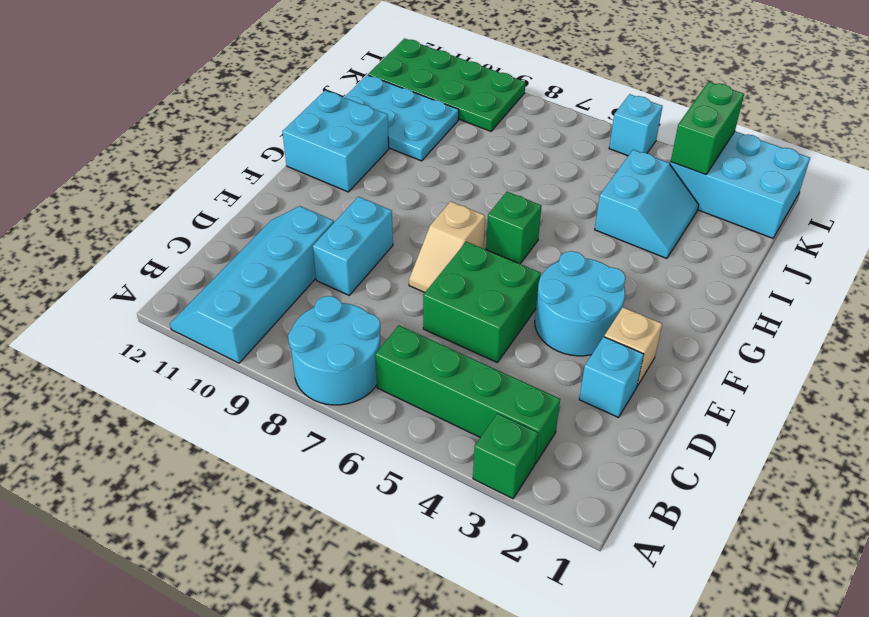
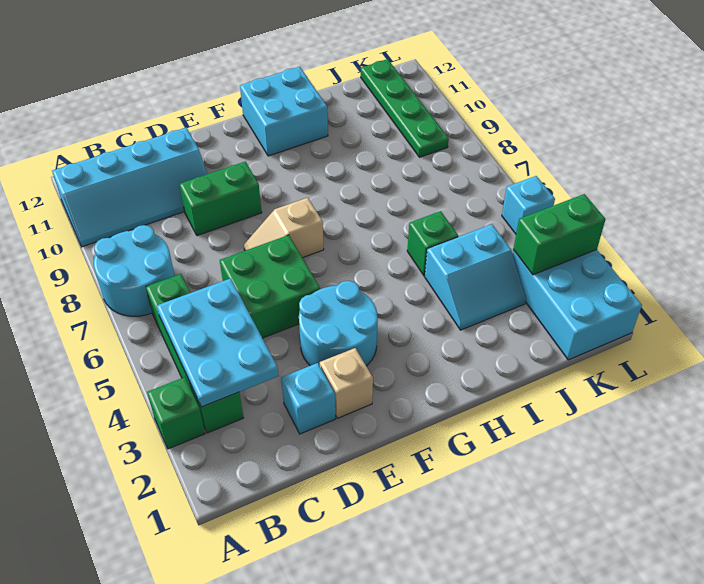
cyan slope A10:D11 level 1 top 10 -> cyan slope A10:D11 level 1 top 11
cyan brick D9:E9 level 1 -> green brick D9:E9 level 1
green brick G6 level 1 -> green brick I5 level 1
cyan plate I10:J12 level 1 -> cyan plate B3:C5 level 2
green plate K9:L12 level 1 -> green plate K9:K12 level 1

